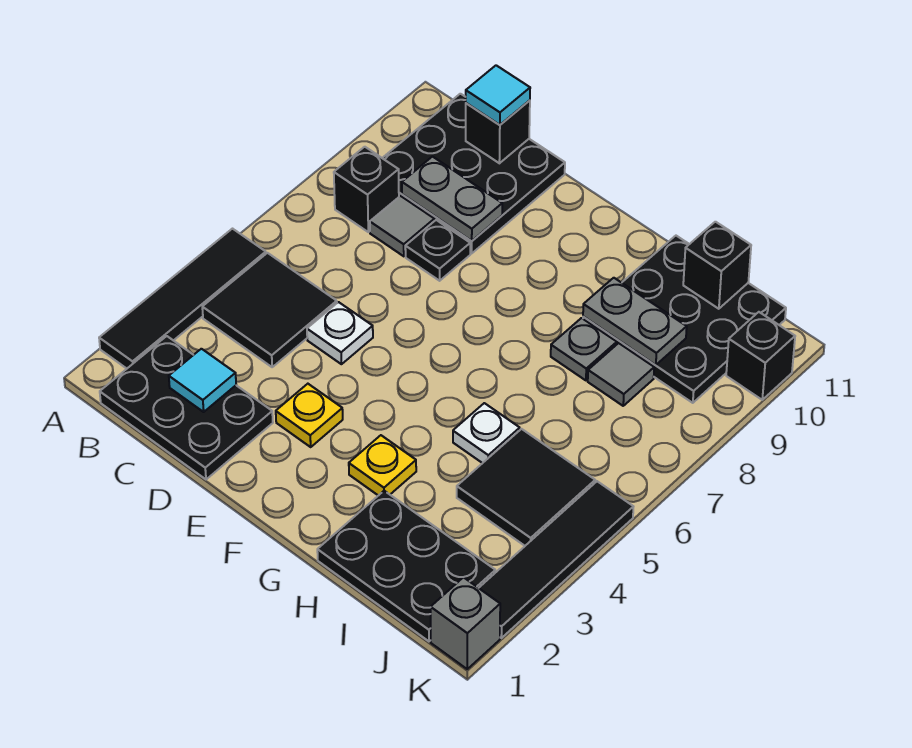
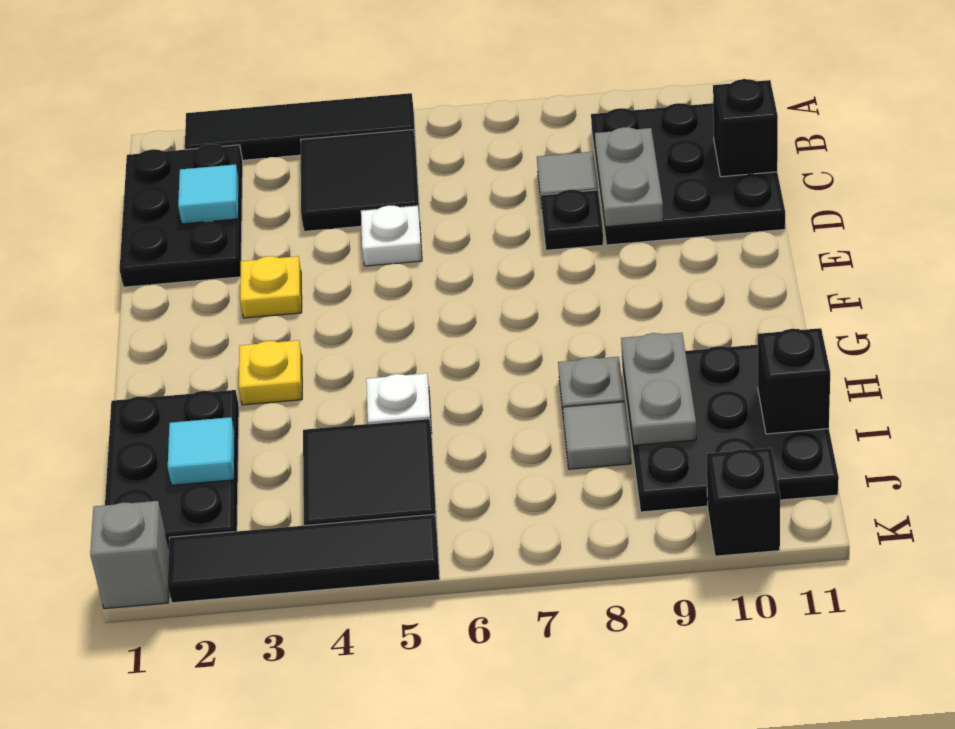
black brick B8 level 1 -> none
cyan tile C11 level 3 -> cyan tile I2 level 2

